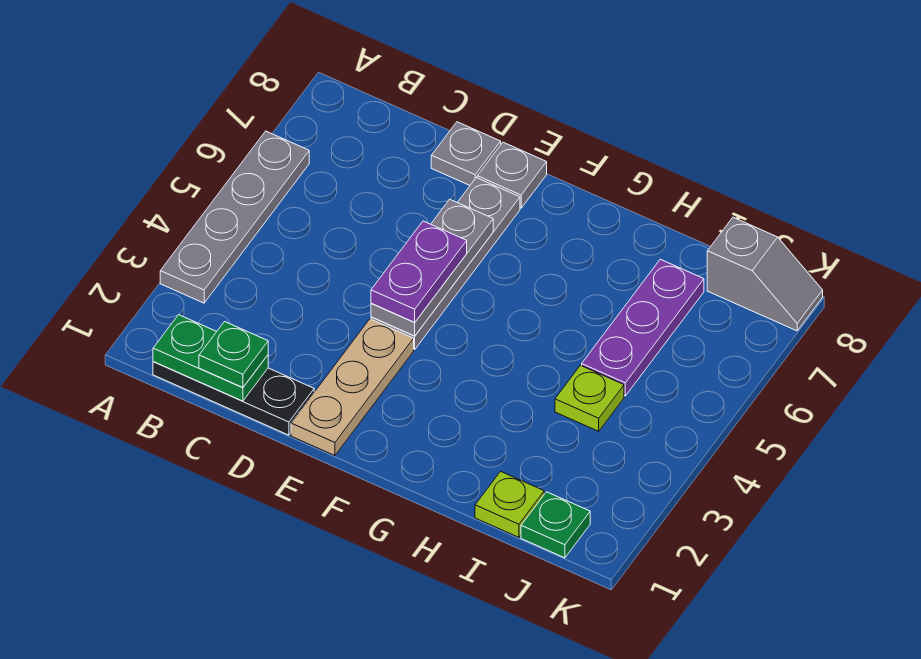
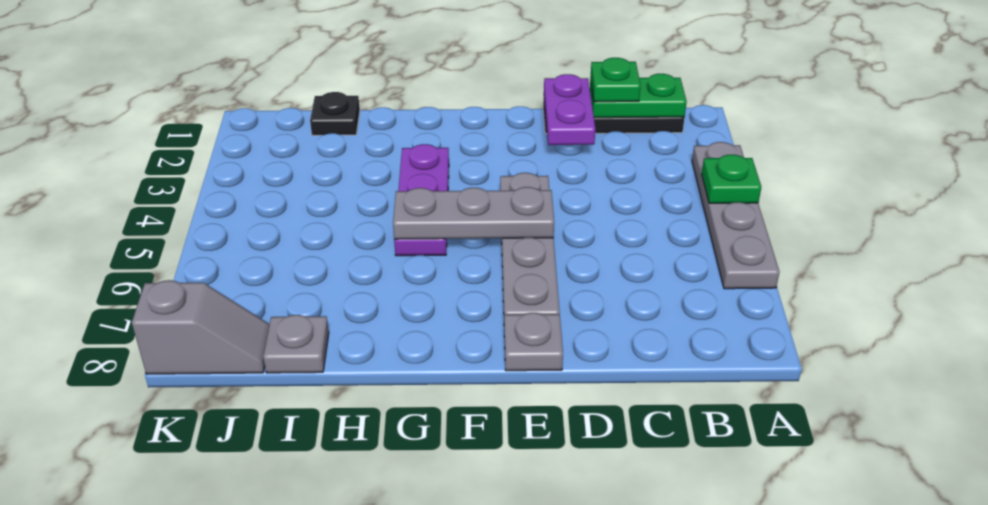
grey plate D8 level 1 -> grey plate I8 level 1
tan plate E1:E3 level 1 -> none
grey plate E4:E6 level 2 -> grey plate E5:G5 level 2
purple plate E4:E5 level 3 -> purple plate D1:D2 level 2
lime plate I1 level 1 -> black plate I1 level 1
lime plate I4 level 1 -> none
purple plate I5:I7 level 1 -> purple plate G3:G5 level 1
green plate J1 level 1 -> green plate A4 level 2
grey slope J8:K8 level 1 top J -> grey slope J8:K8 level 1 top K

